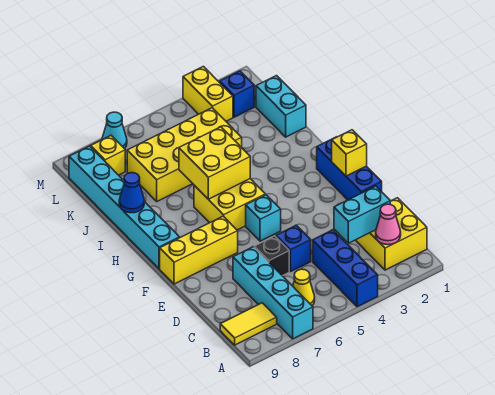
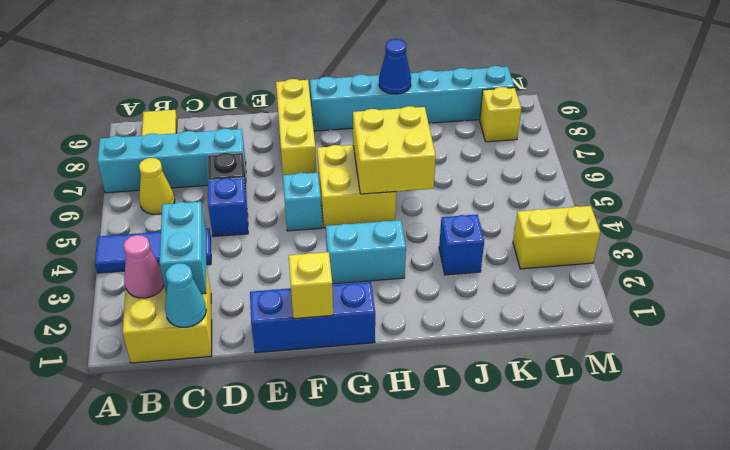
blue brick A4:C4 level 1 -> blue tile A4:C4 level 1
cyan brick J1:K1 level 1 -> cyan brick G3:H3 level 1
yellow brick J4:K7 level 1 -> none
blue brick L2 level 1 -> blue brick J3 level 1
cyan cone M7 level 1 -> cyan cone C1 level 2

